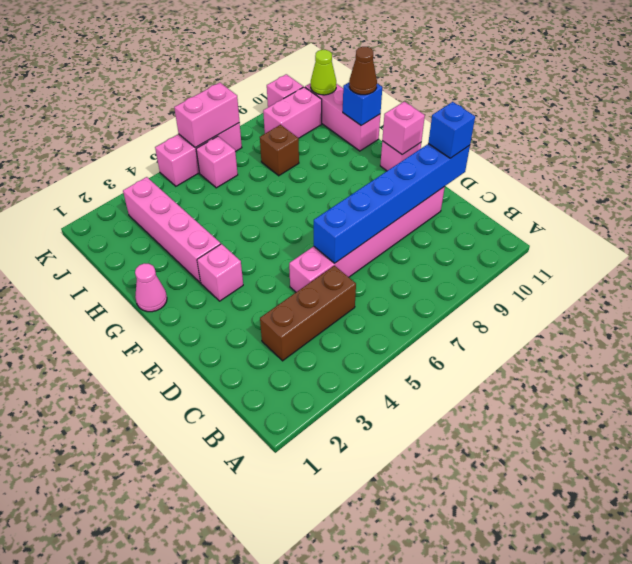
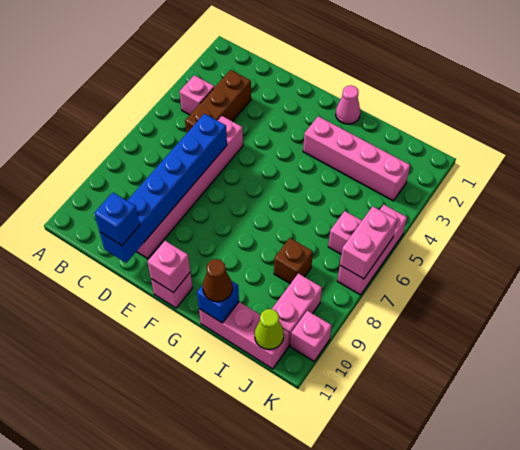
pink brick F3 level 1 -> pink brick B4 level 1

